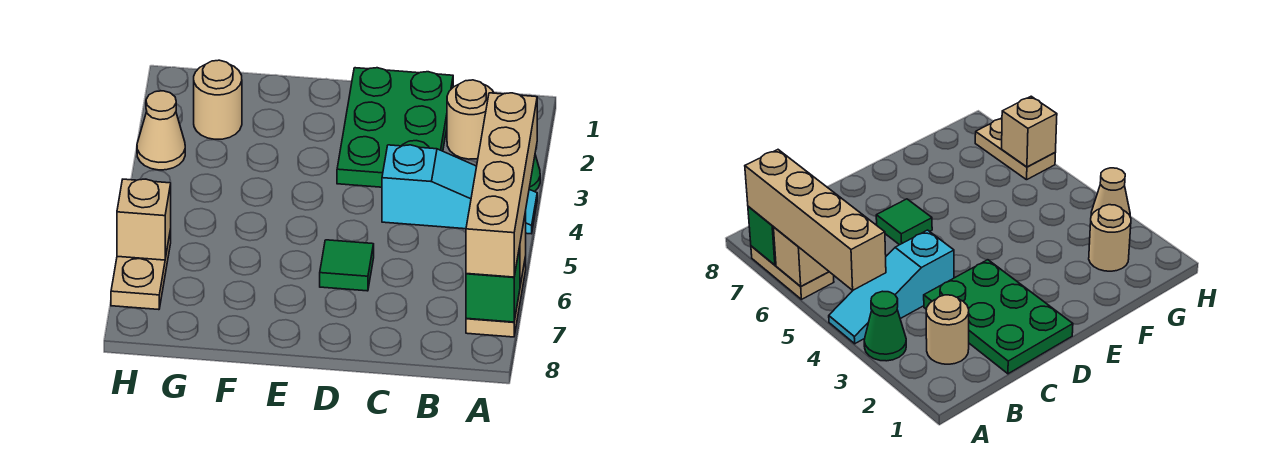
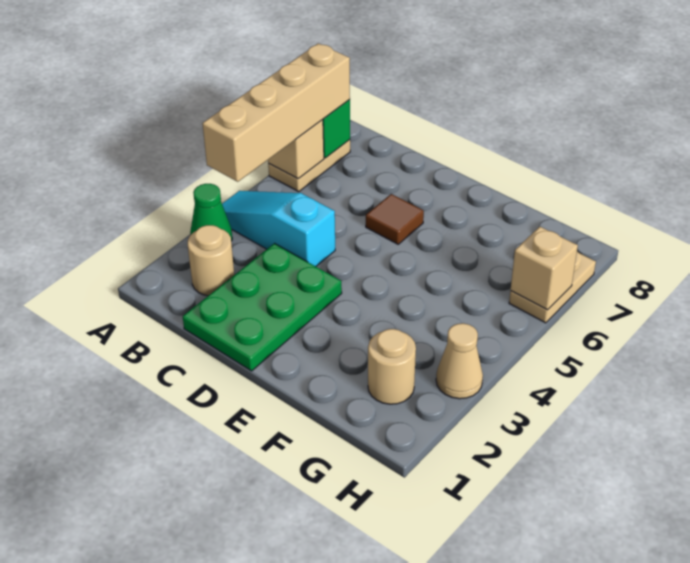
green tile D6 level 1 -> brown tile D6 level 1

